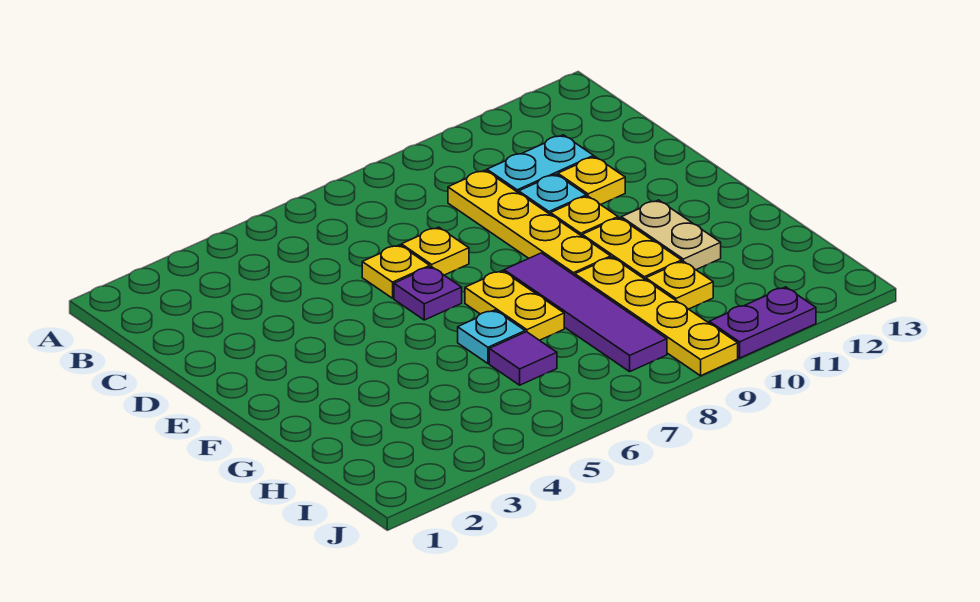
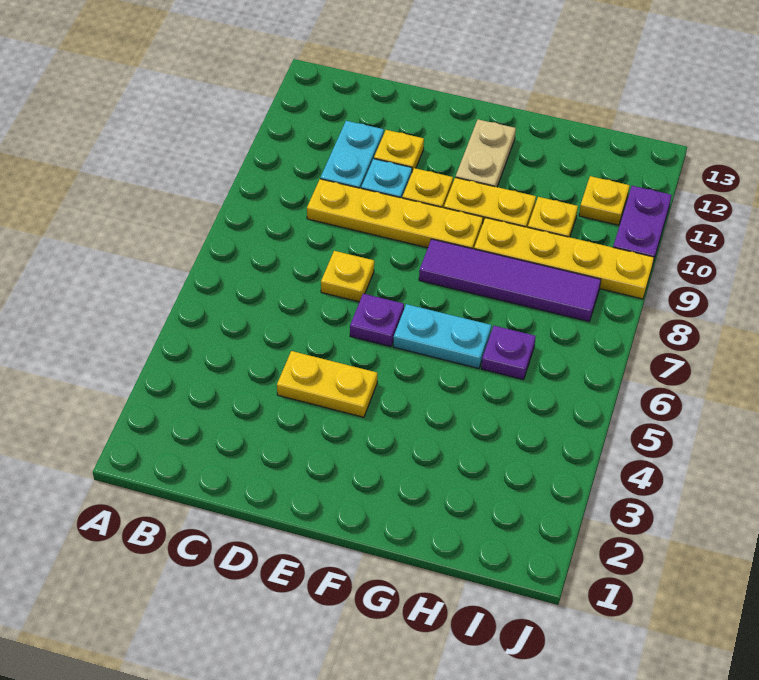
yellow plate D6 level 1 -> yellow plate I11 level 1
yellow plate F7:G7 level 1 -> yellow plate D4:E4 level 1
tan plate F11:G11 level 1 -> tan plate F11:F12 level 1
cyan plate G6 level 1 -> cyan plate F6:G6 level 1
purple tile H6 level 1 -> purple plate H6 level 1

